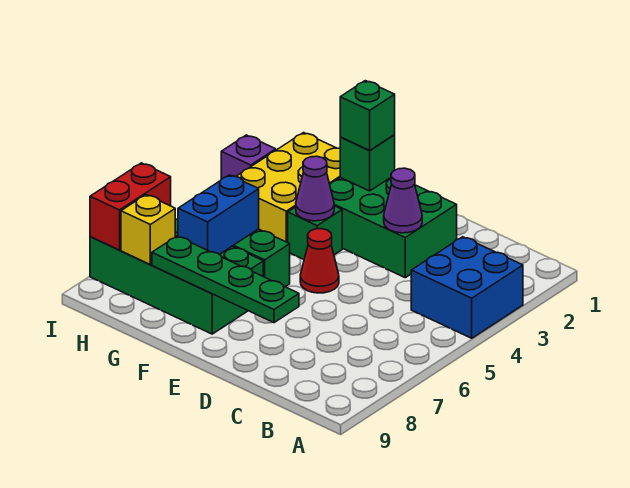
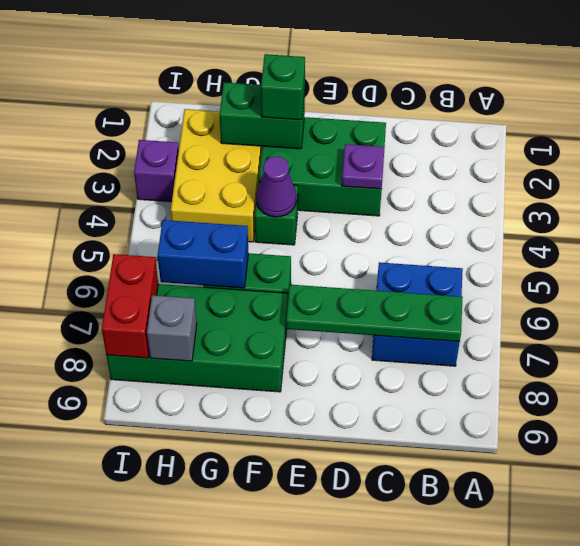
blue brick A3:B4 level 1 -> blue brick B6:C7 level 1
purple cone D3 level 2 -> purple plate D3 level 2
green plate D8:G8 level 2 -> green plate B7:E7 level 2
red cone E5 level 1 -> none
green brick F2 level 2 -> green brick F2:G2 level 2
blue brick G6:G7 level 2 -> blue brick G6:H6 level 2
yellow brick H8 level 2 -> grey brick H8 level 2

